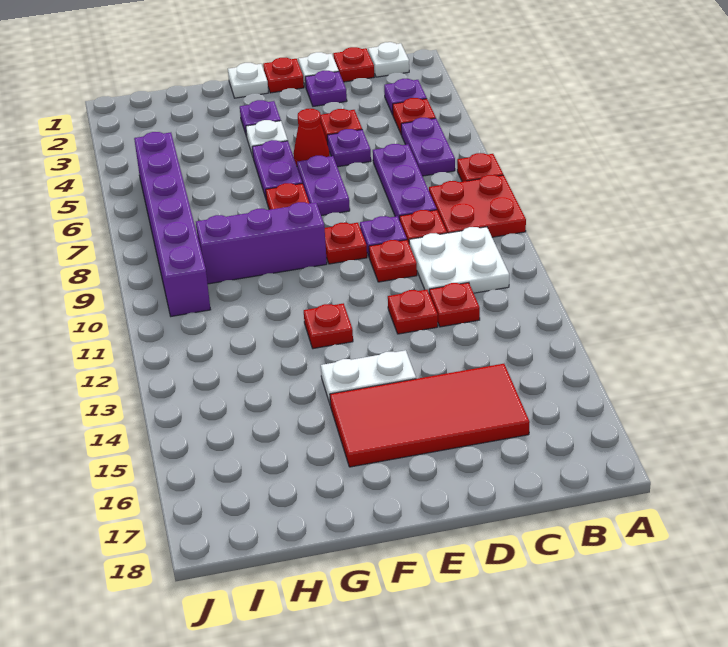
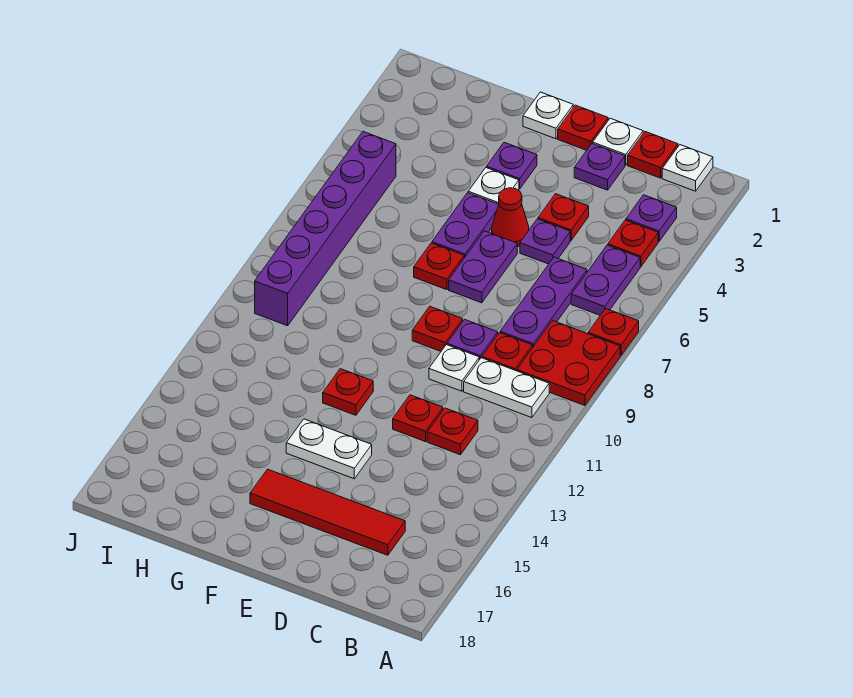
white plate B10:C11 level 1 -> white plate B10:C10 level 1
red tile C15:F16 level 1 -> red tile C16:F16 level 1
red plate D10 level 1 -> white plate D10 level 1
purple brick F9:H9 level 1 -> none

